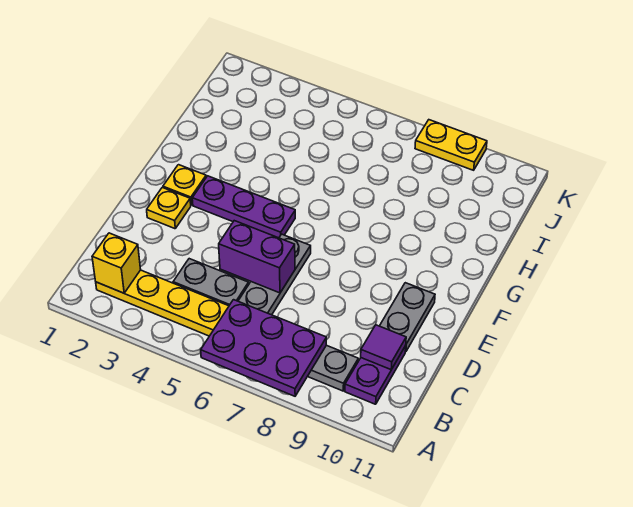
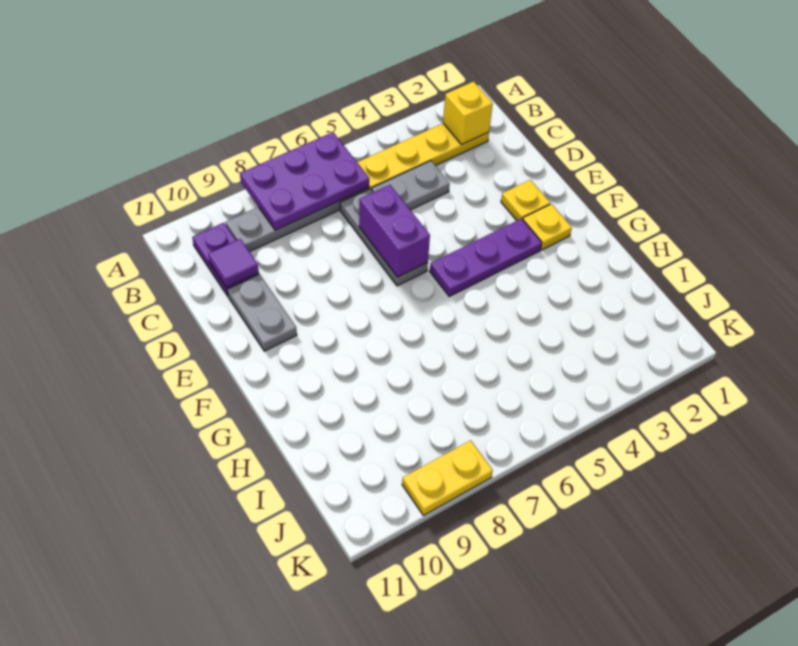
purple brick D5:D6 level 2 -> purple brick D6:E6 level 2

